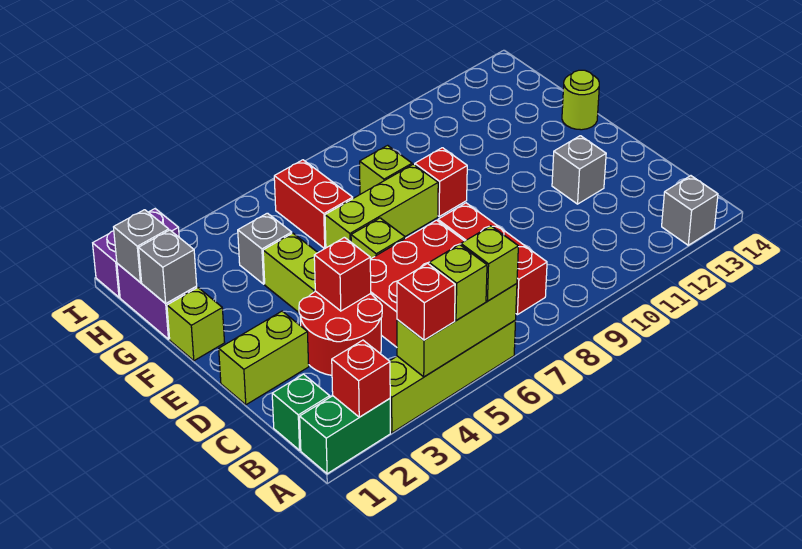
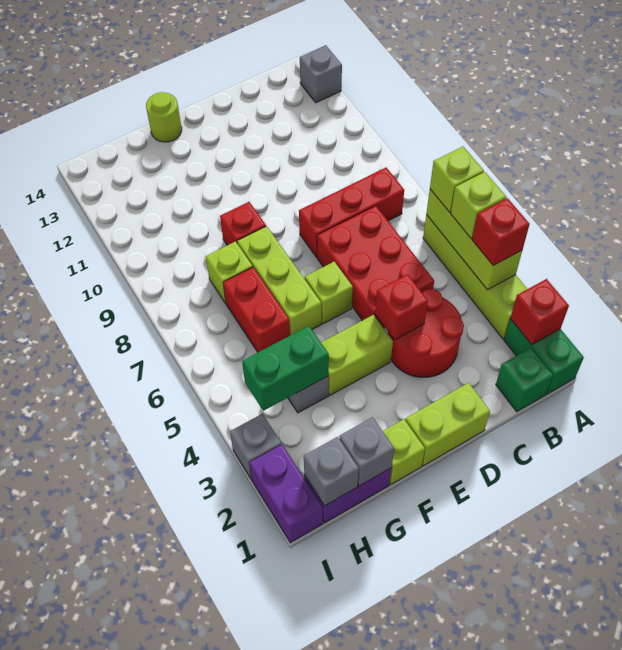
lime brick D1:D2 level 1 -> lime brick D1:E1 level 1
grey brick D12 level 1 -> grey brick I3 level 1
none -> green brick G4:H4 level 2
red brick G6:H6 level 1 -> red brick G6:G7 level 1

